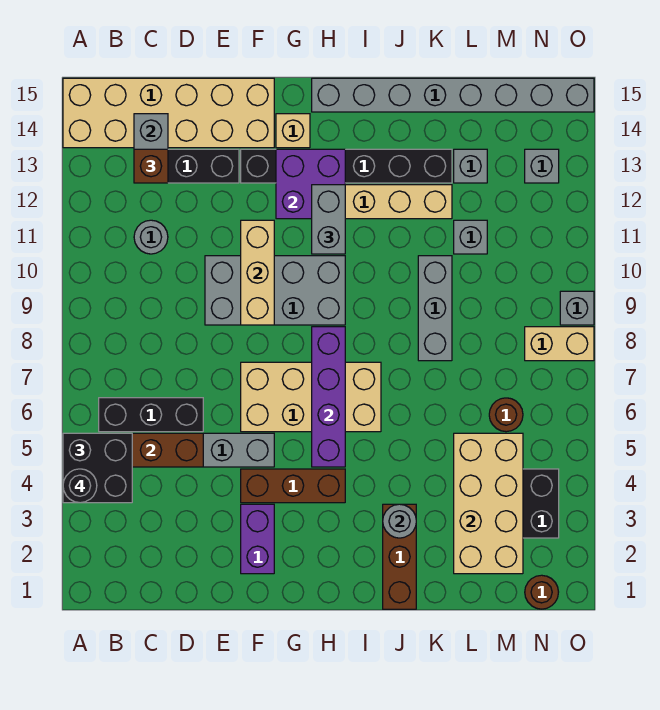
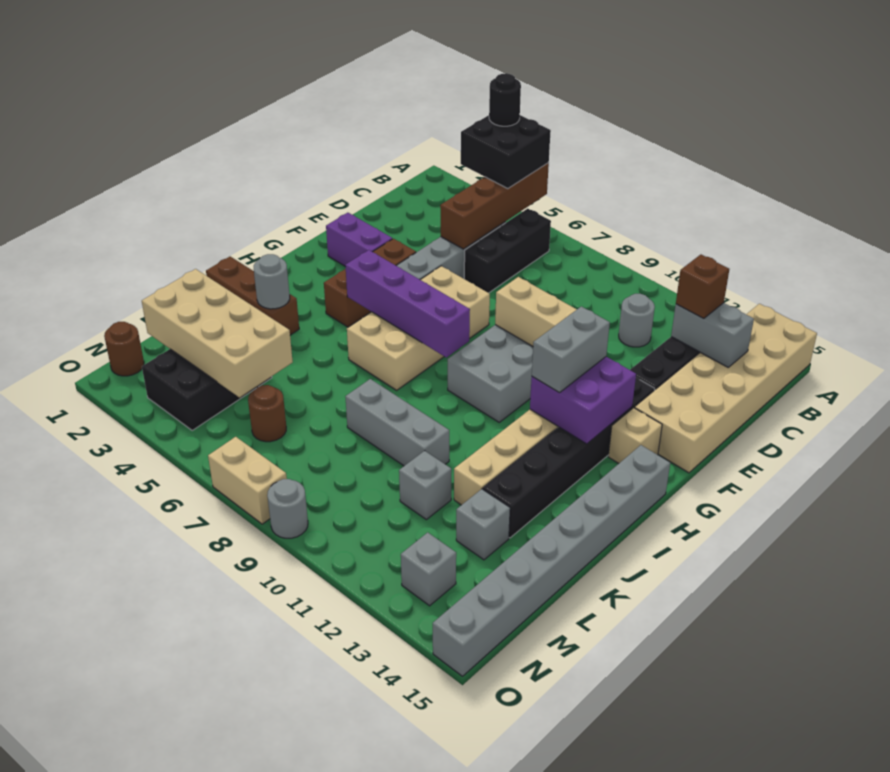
grey brick H11:H12 level 3 -> grey brick G12:H12 level 3
tan brick N8:O8 level 1 -> tan brick O7:O8 level 1
grey brick O9 level 1 -> grey round brick O9 level 1

